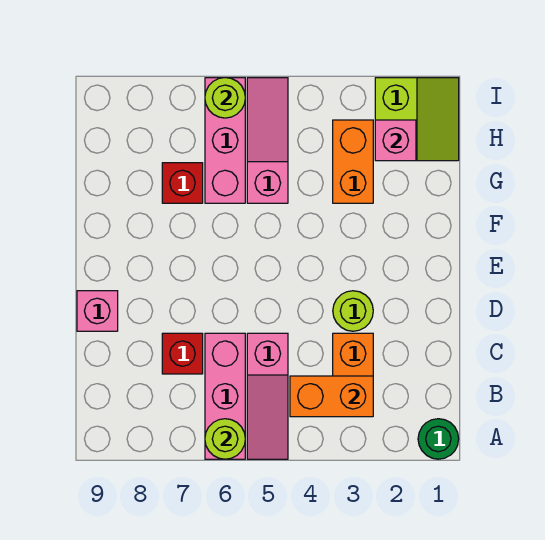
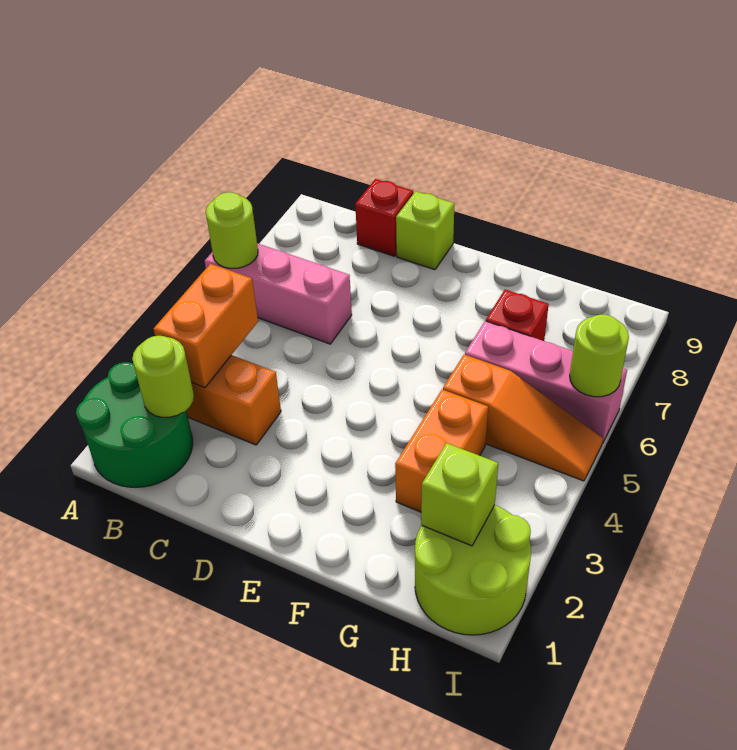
green round brick A1 level 1 -> green round brick A1:B2 level 1
pink slope A5:C5 level 1 top C -> none
red brick C7 level 1 -> red brick C9 level 1
lime round brick D3 level 1 -> lime round brick B2 level 2
pink brick D9 level 1 -> lime brick D9 level 1
orange brick G3:H3 level 1 -> orange brick G3:G4 level 1
pink slope G5:I5 level 1 top G -> orange slope G5:I5 level 1 top G
lime slope H1:I2 level 1 top 2 -> lime round brick H1:I2 level 1
pink brick H2 level 2 -> lime brick H2 level 2

